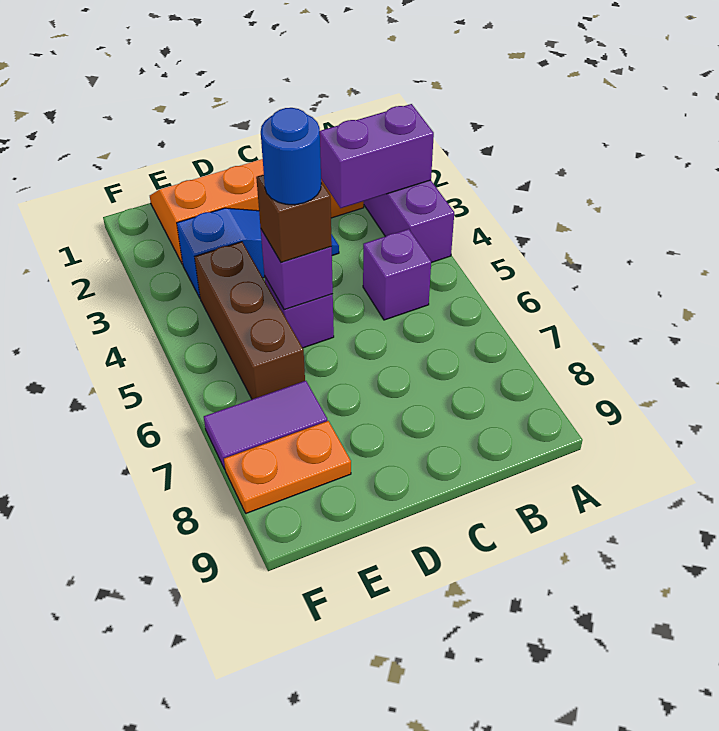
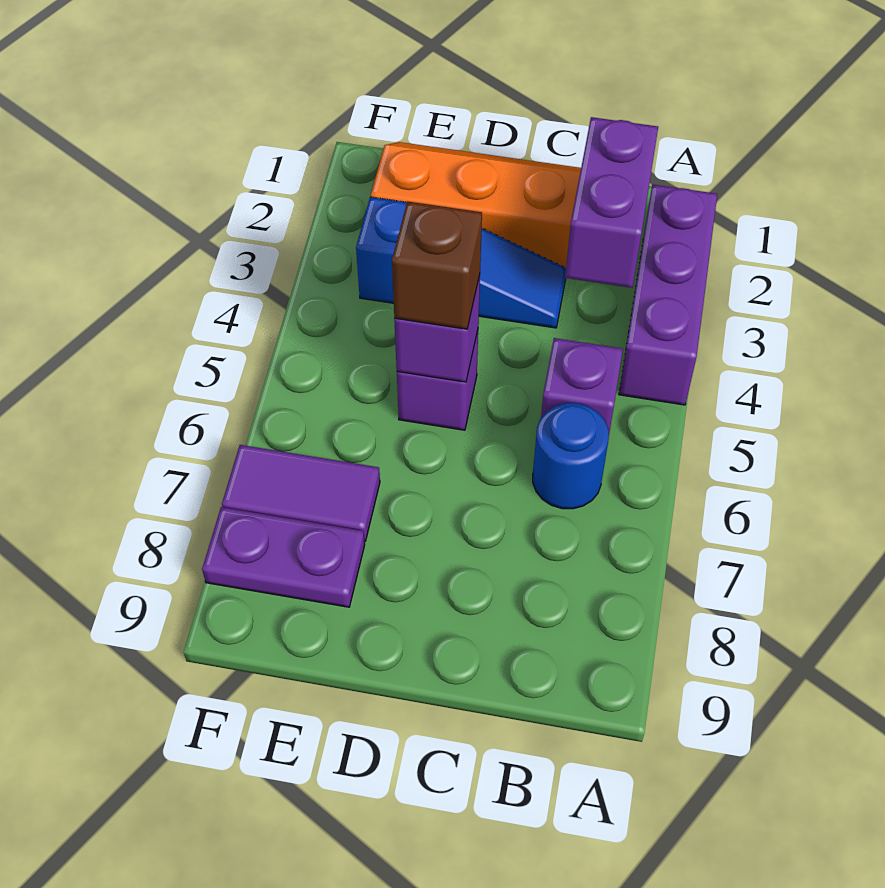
purple brick A3:B3 level 2 -> purple brick B2:B3 level 2
blue round brick D5 level 4 -> blue round brick B6 level 1
brown brick E4:E6 level 1 -> none
orange plate E8:F8 level 1 -> purple plate E8:F8 level 1

